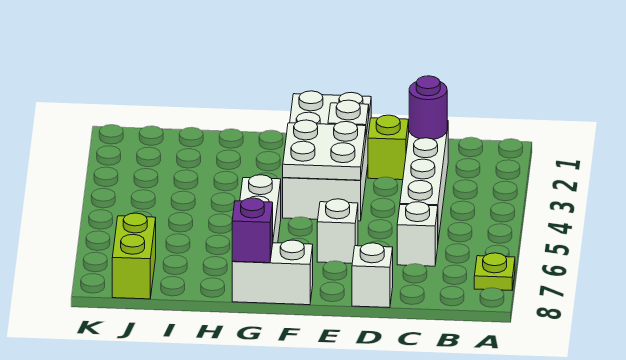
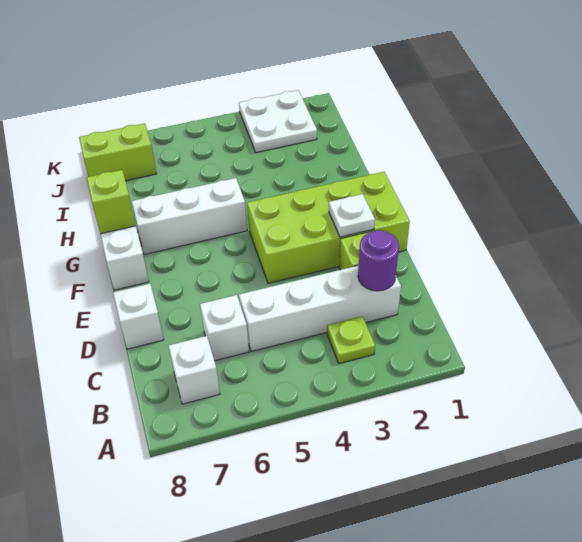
lime plate A7 level 1 -> lime plate B3 level 1
white brick E1:F4 level 1 -> lime brick E1:F4 level 1
white plate E3:F4 level 2 -> white plate J2:K3 level 1
white brick E6 level 1 -> white brick B7 level 1
purple brick G8 level 2 -> lime brick G8 level 2

